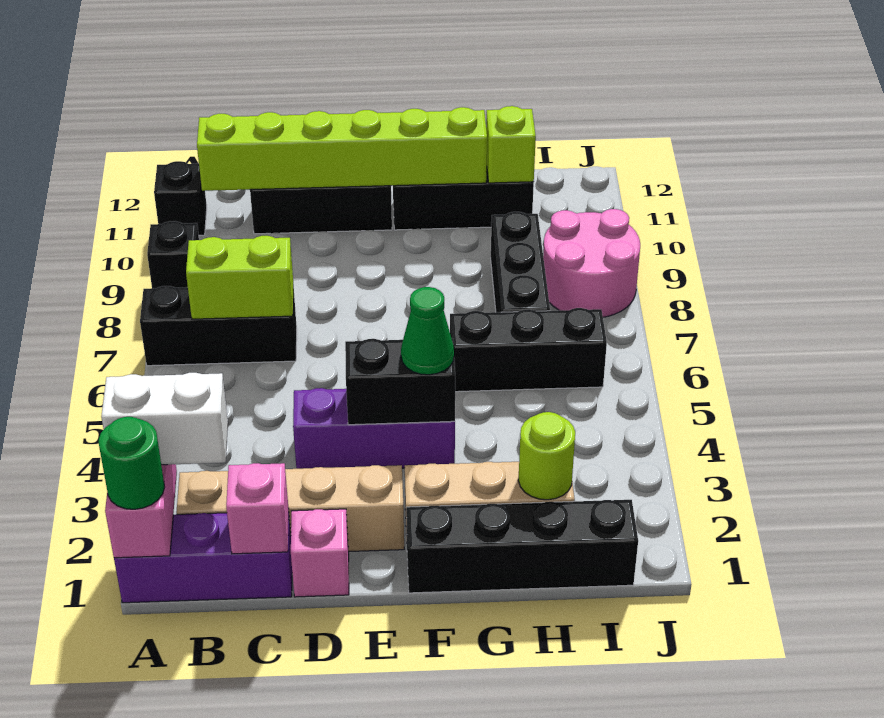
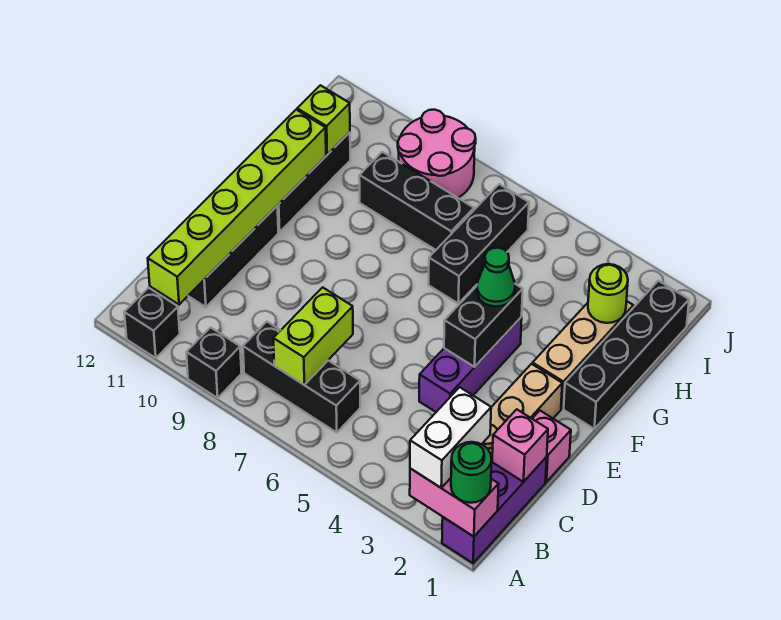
black brick A7:C7 level 1 -> black brick B6:B8 level 1

